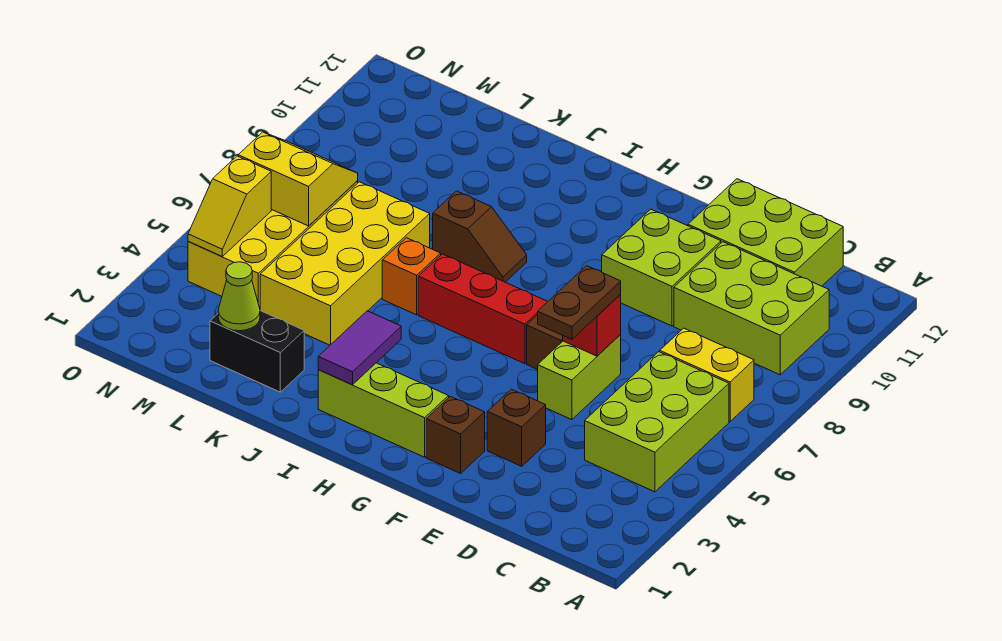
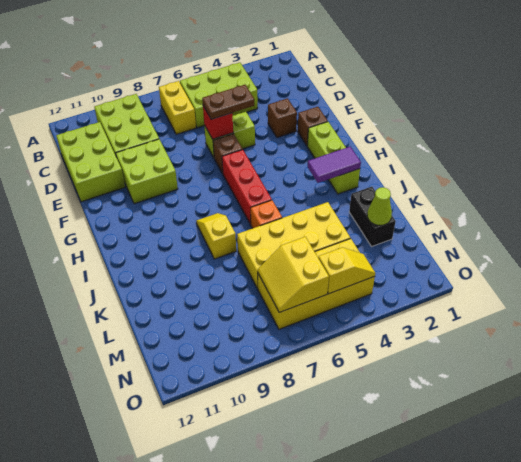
brown slope I8:J8 level 1 top J -> yellow slope I8:J8 level 1 top J

